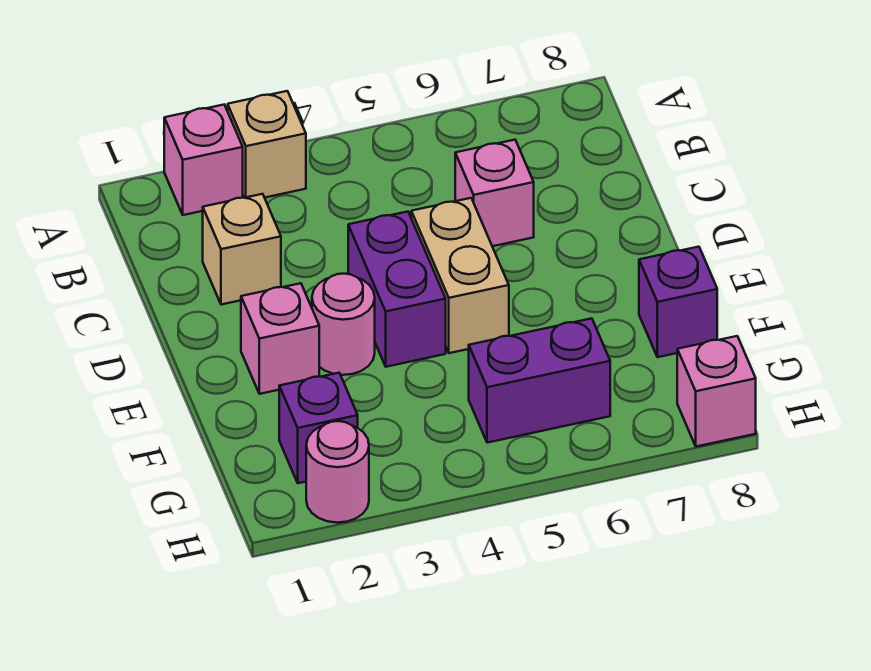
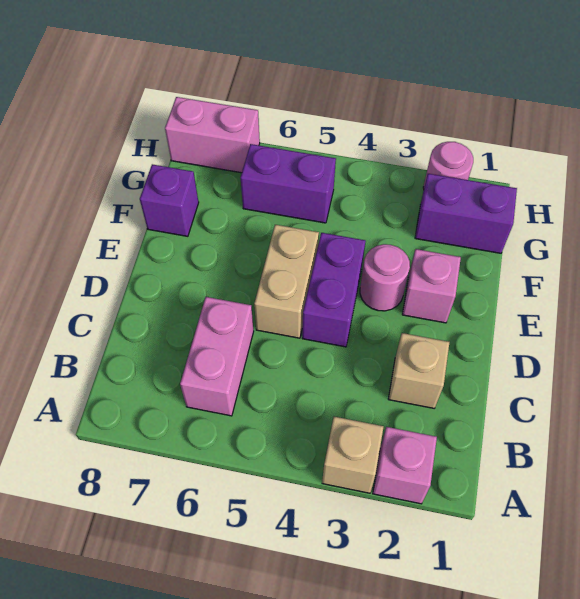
pink brick C6 level 1 -> pink brick B6:C6 level 1
purple brick G2 level 1 -> purple brick G1:G2 level 1
pink brick H8 level 1 -> pink brick H7:H8 level 1

